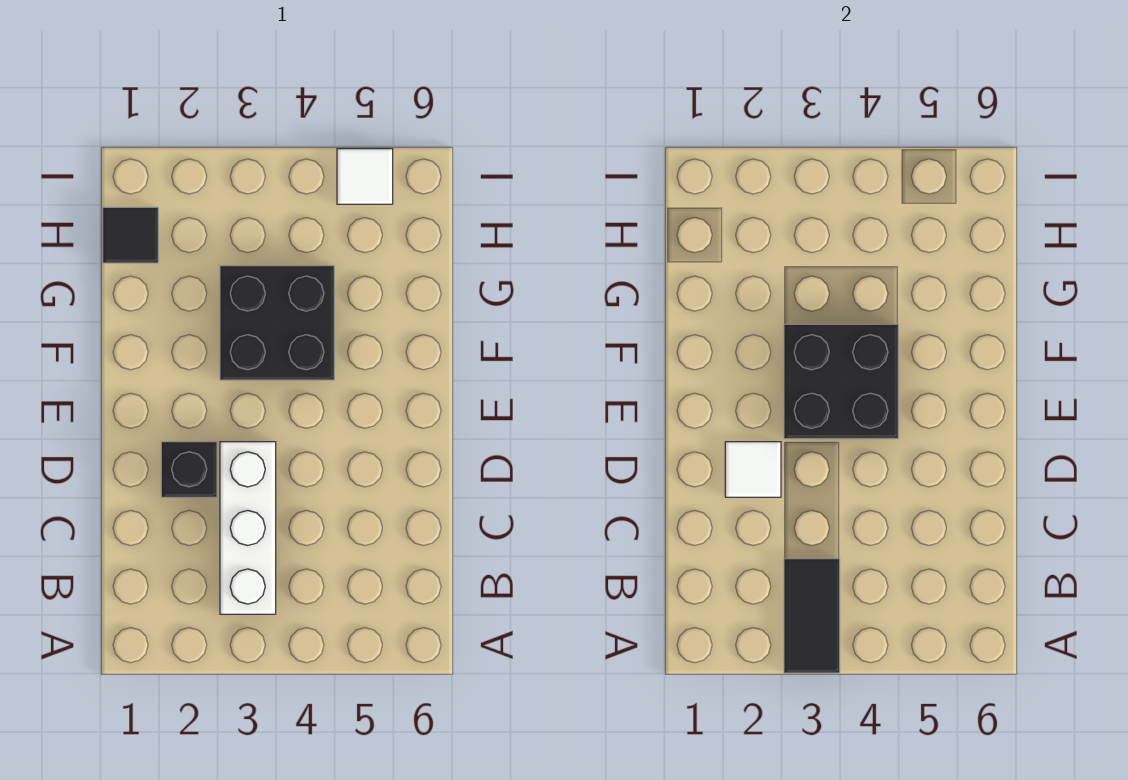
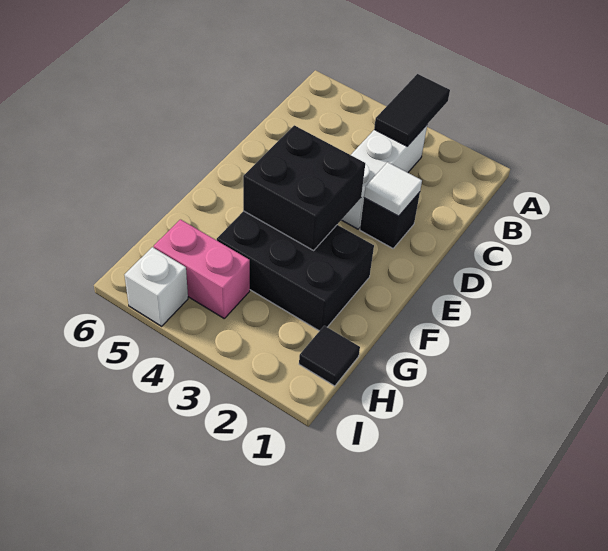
black brick F3:G4 level 1 -> black brick F2:G4 level 1
none -> pink brick H4:H5 level 1
white tile I5 level 1 -> white brick I5 level 1

